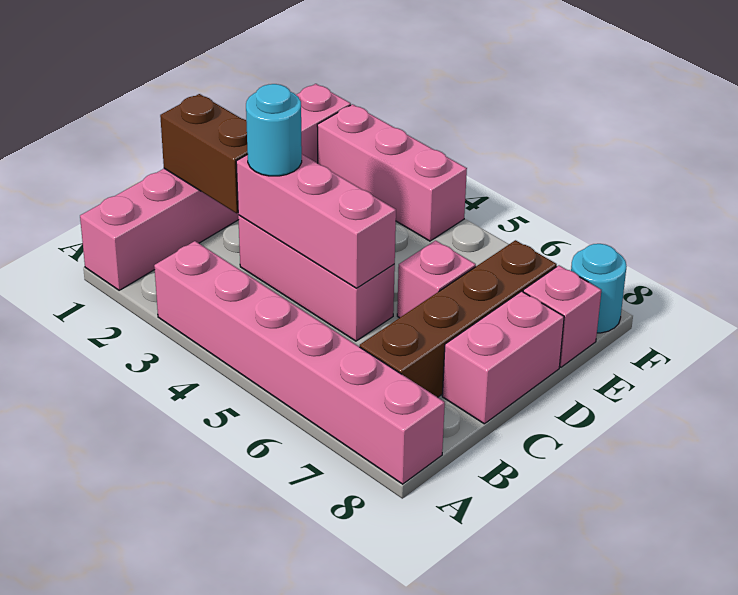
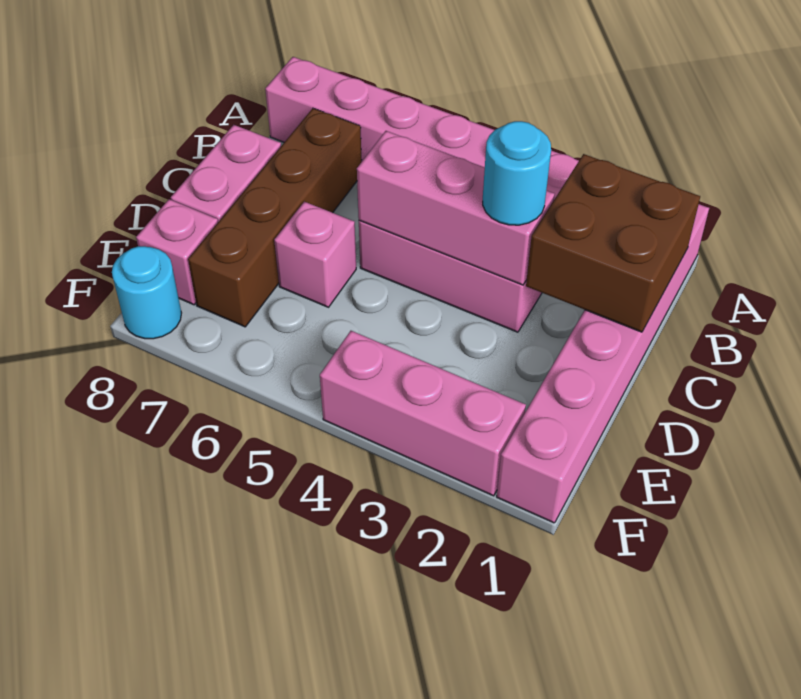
brown brick C1:C2 level 2 -> brown brick B1:C2 level 2

